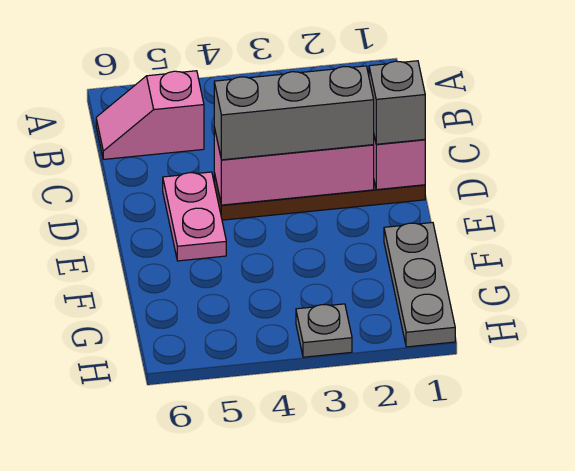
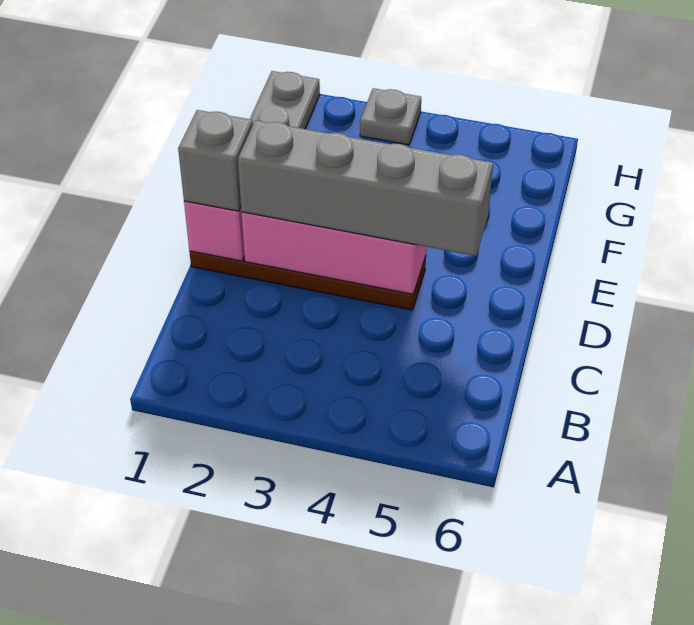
pink slope B5:B6 level 1 top 5 -> none
grey brick D2:D4 level 3 -> grey brick D2:D5 level 3
pink plate D5:E5 level 1 -> none

